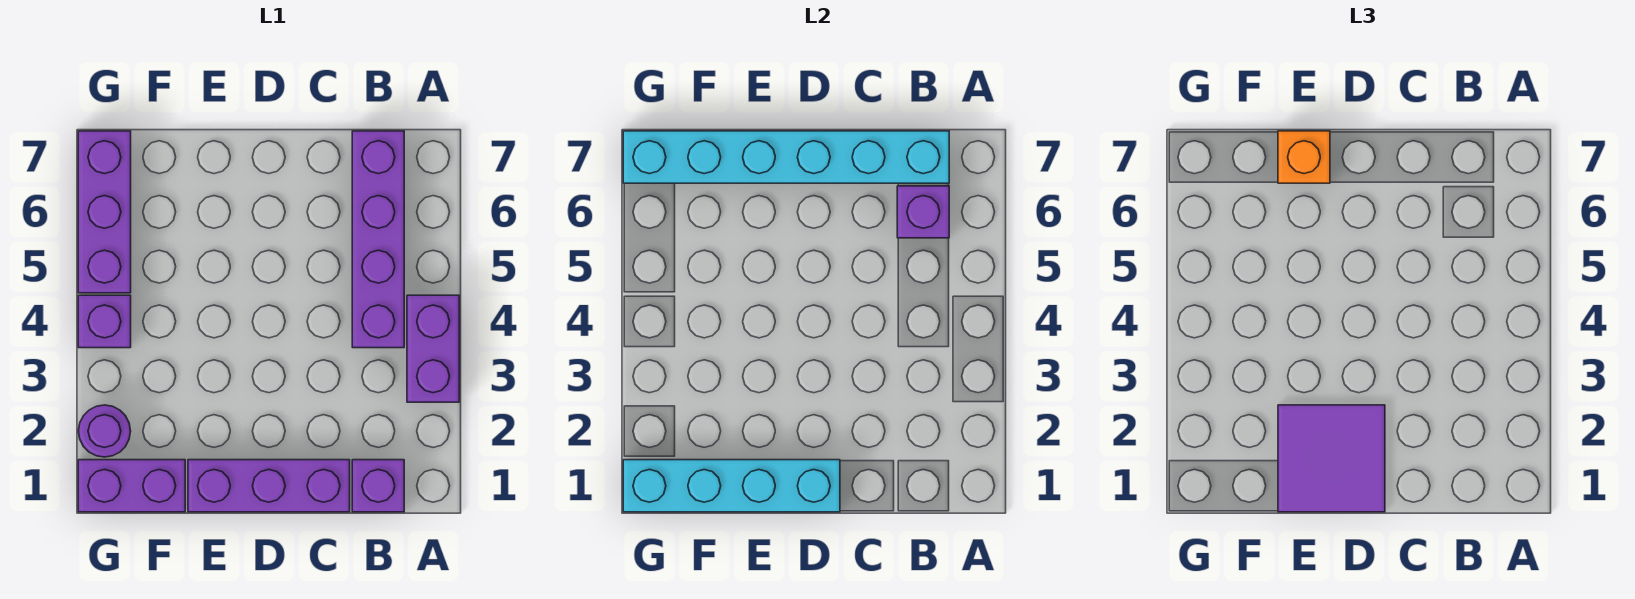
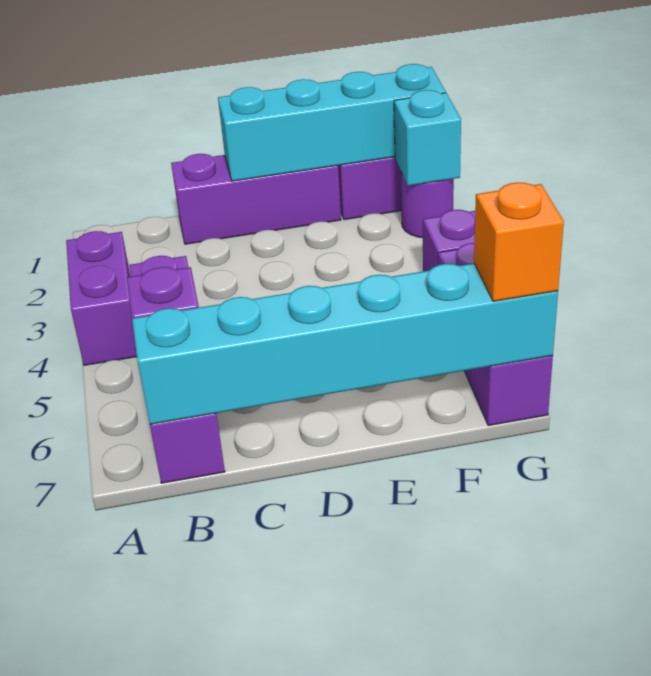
purple brick B1 level 1 -> none
purple tile D1:E2 level 3 -> none
orange brick E7 level 3 -> orange brick G7 level 3
none -> cyan brick G2 level 2

